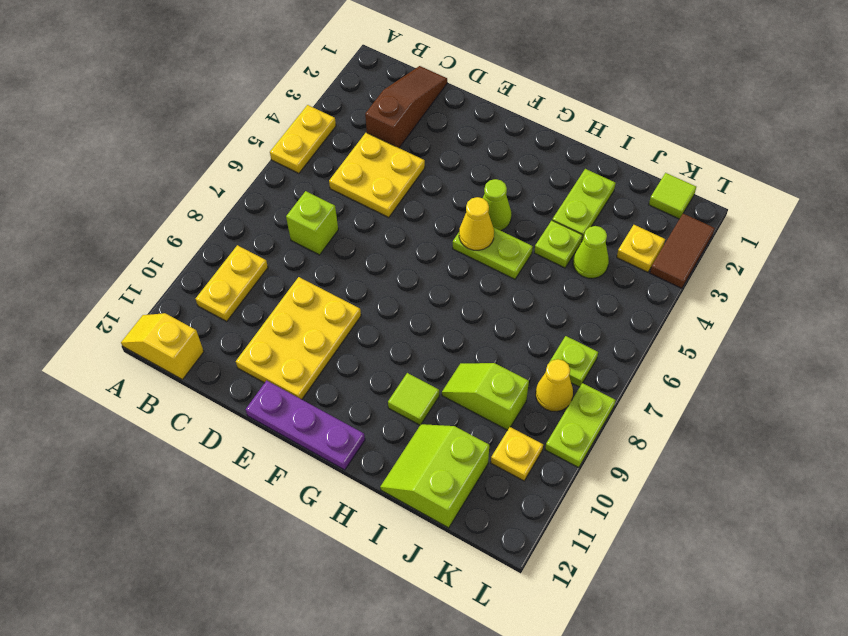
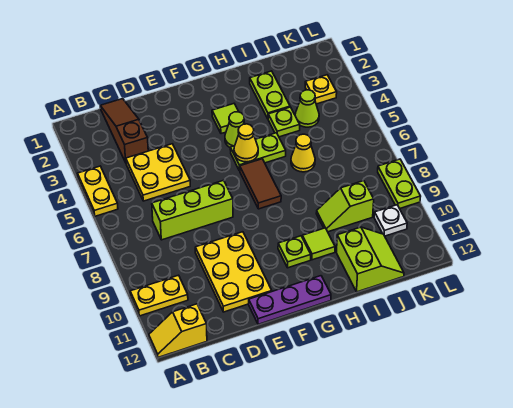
yellow plate B9:B10 level 1 -> yellow plate A10:B10 level 1
lime brick C7 level 1 -> lime brick C7:E7 level 1
lime slope I11:J12 level 1 top J -> lime slope I11:J12 level 1 top I
lime tile K1 level 1 -> lime tile G3 level 1
lime plate K7 level 1 -> lime plate G10 level 1
yellow cone K8 level 1 -> yellow cone I6 level 1
yellow plate K10 level 1 -> white plate K10 level 1
brown tile L2:L3 level 1 -> brown tile G6:G7 level 1

